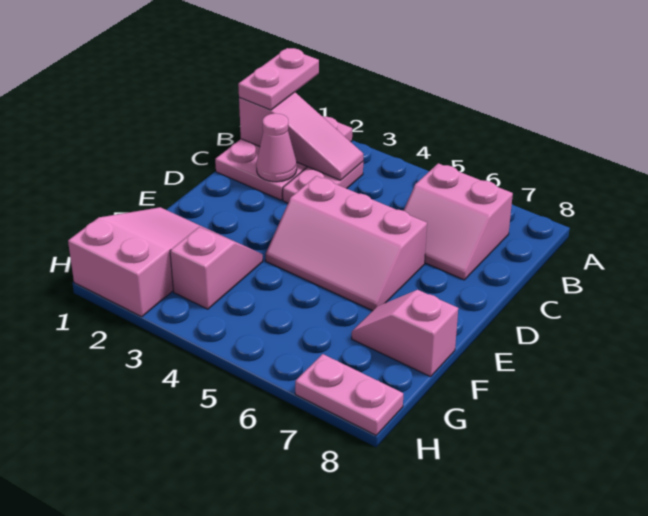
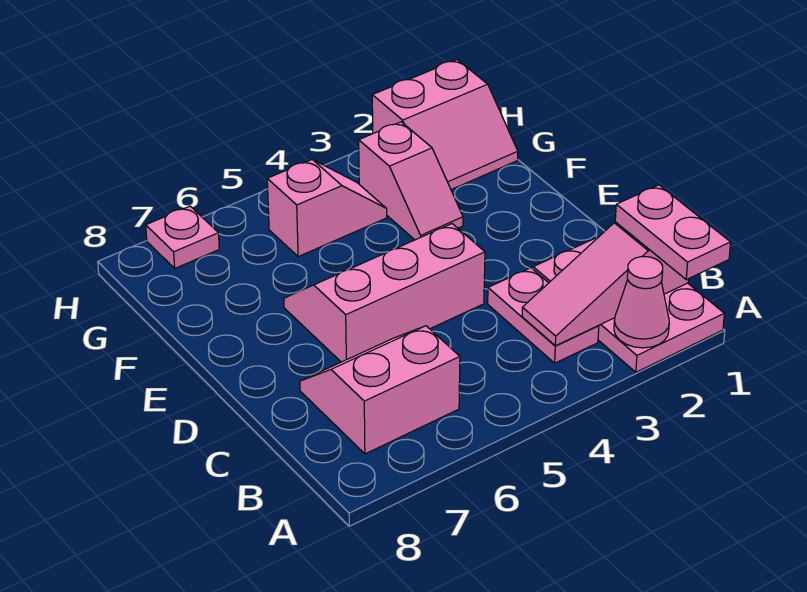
pink cone C2 level 2 -> pink cone A2 level 2
pink slope F1:H2 level 1 top H -> pink slope G1:H2 level 1 top H
pink slope F7:F8 level 1 top 8 -> pink slope G4:G5 level 1 top 5
pink plate H7:H8 level 1 -> pink plate H7 level 1

